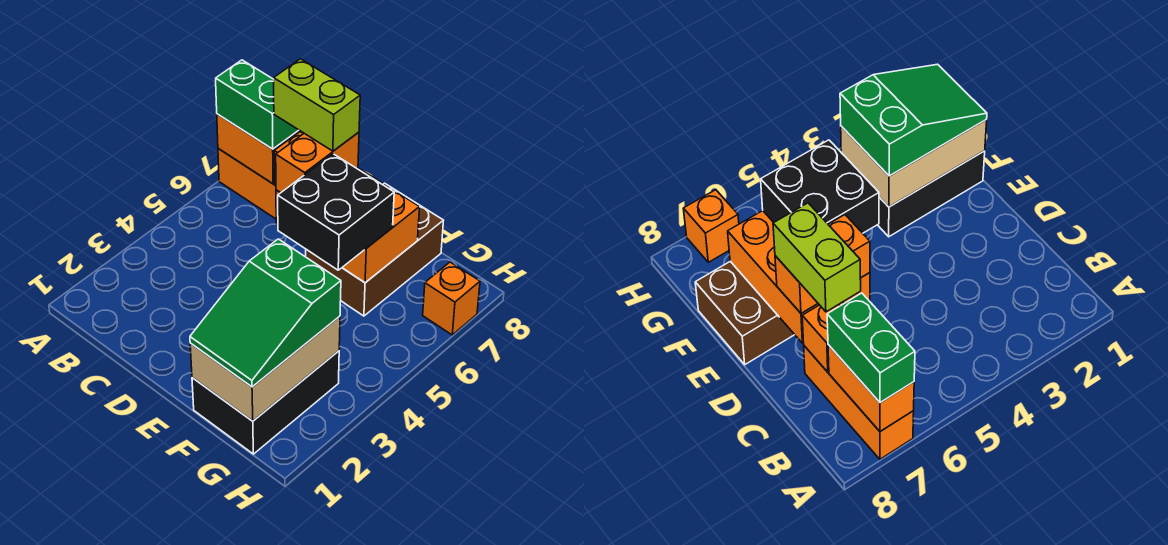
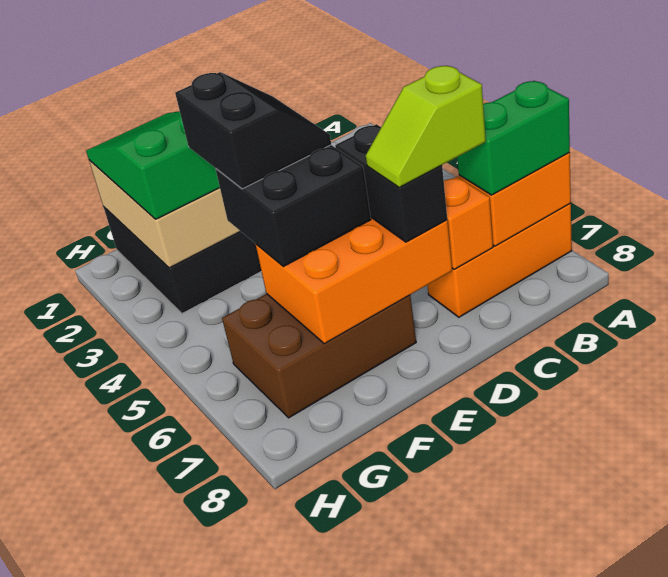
lime brick C7:D7 level 4 -> lime slope C7:D7 level 4 top C
orange brick D6:D7 level 3 -> black brick D6:D7 level 3
none -> black slope E4:F5 level 4 top F
brown brick E6:F8 level 1 -> brown brick E6:G7 level 1
orange brick H7 level 1 -> none

